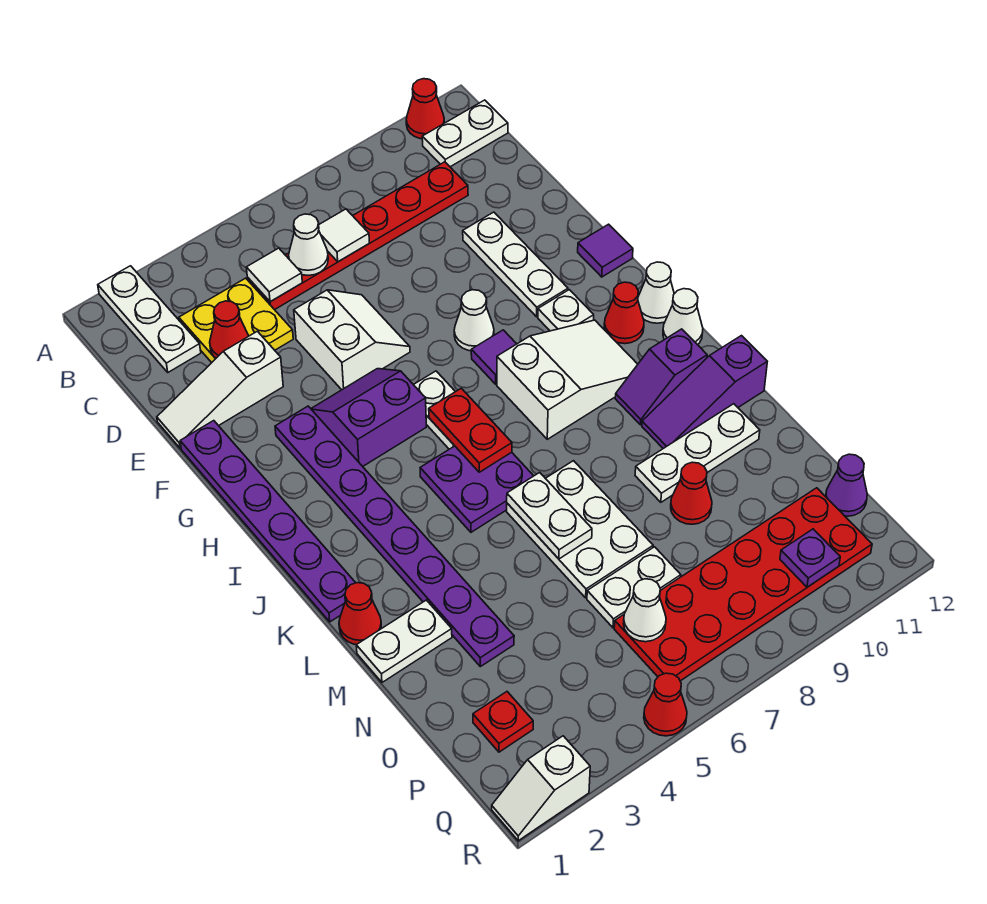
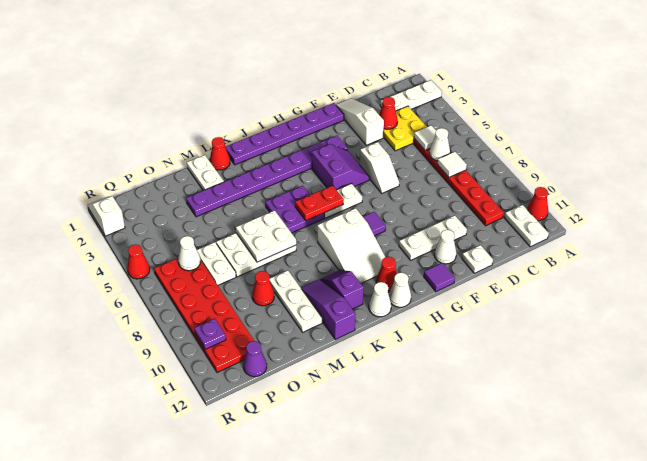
white slope E5:F6 level 1 top 5 -> white slope F5:F6 level 1 top 5
white cone G8 level 1 -> white cone F11 level 1
white plate H10 level 1 -> white plate E12 level 1
white plate L6:M6 level 2 -> white plate L6:M7 level 2
red plate P2 level 1 -> none

